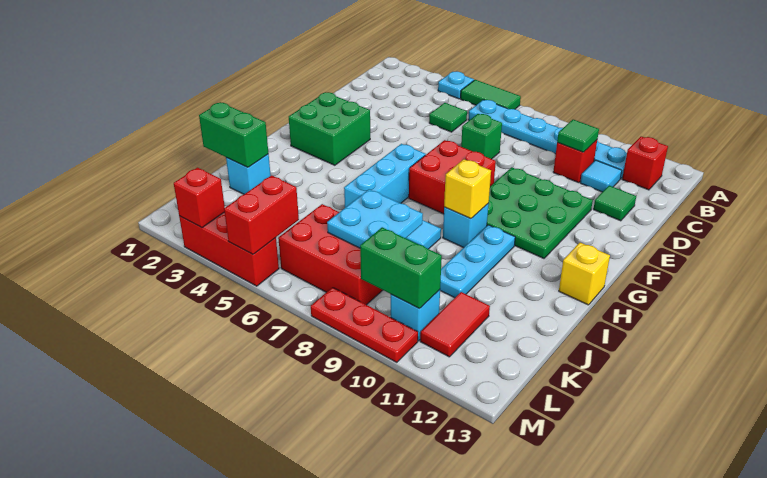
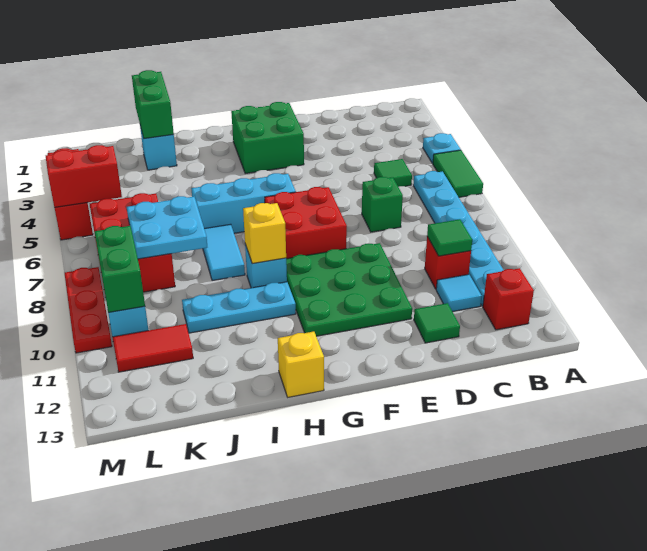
red brick M3 level 2 -> none

